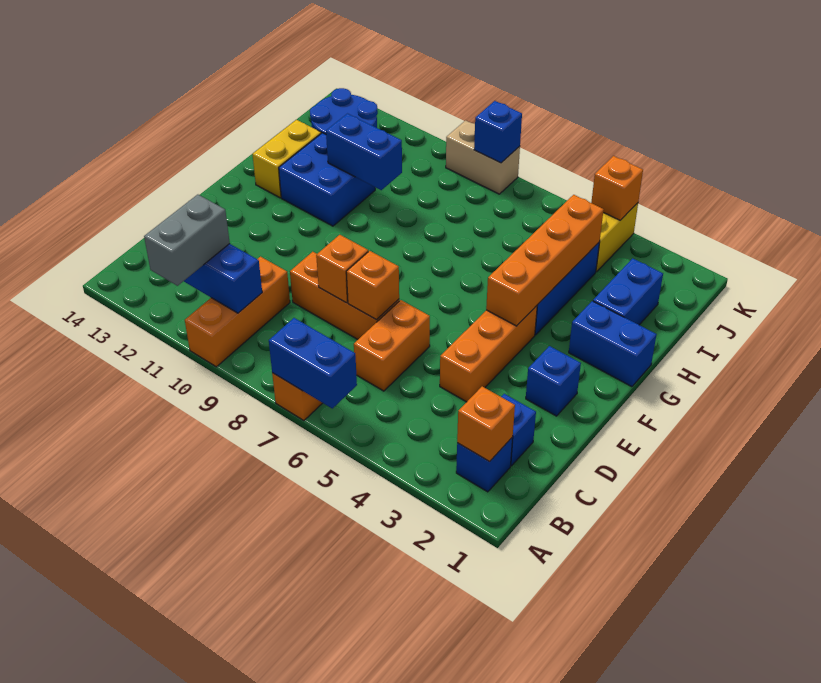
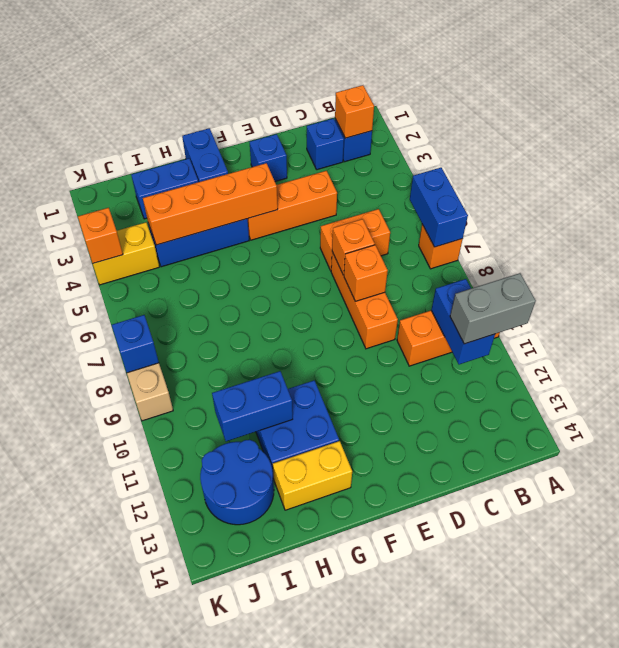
blue brick H10:H11 level 2 -> blue brick H11:I11 level 2

